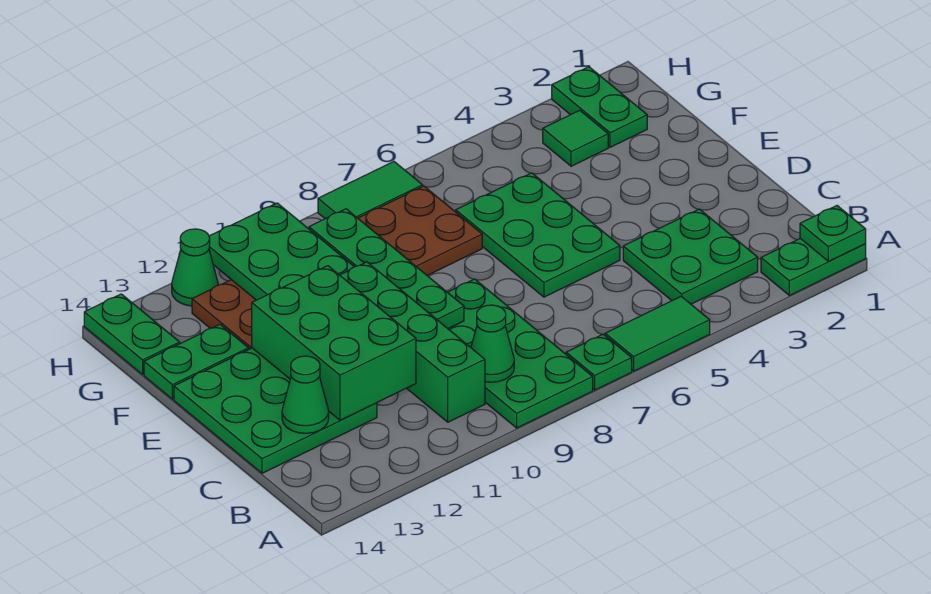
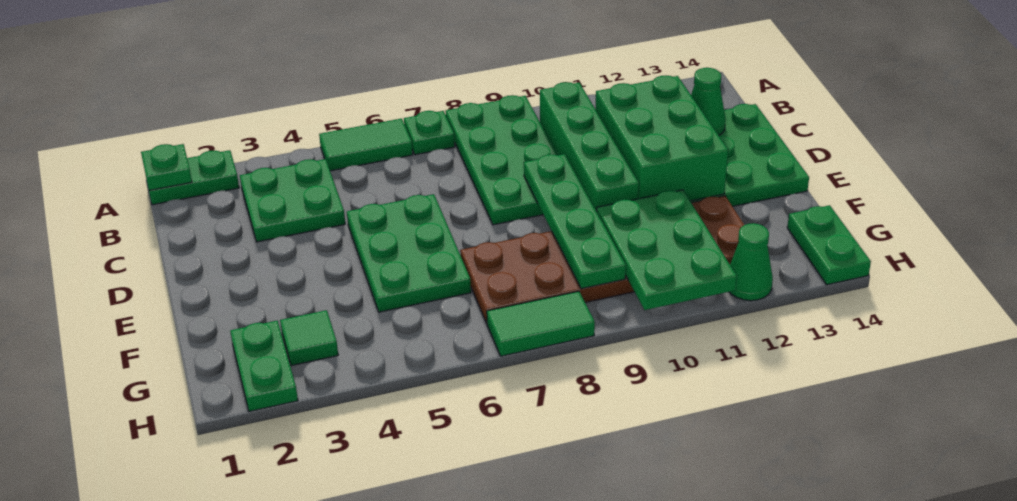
green cone B9 level 2 -> none
green plate F13:F14 level 1 -> none

